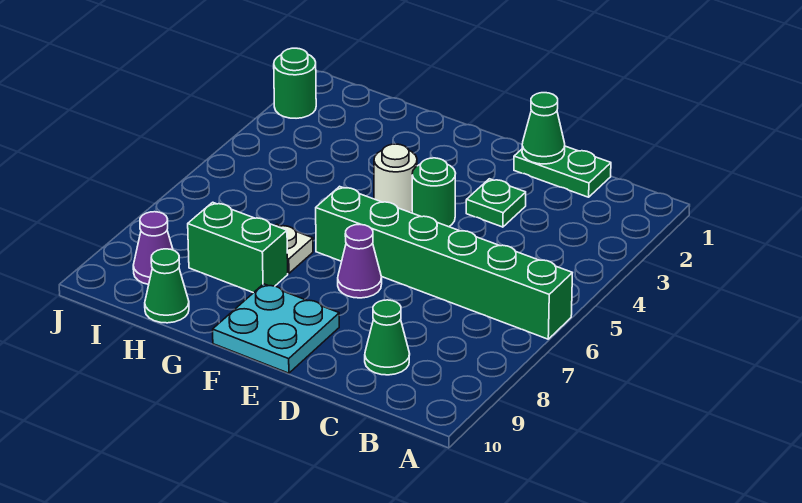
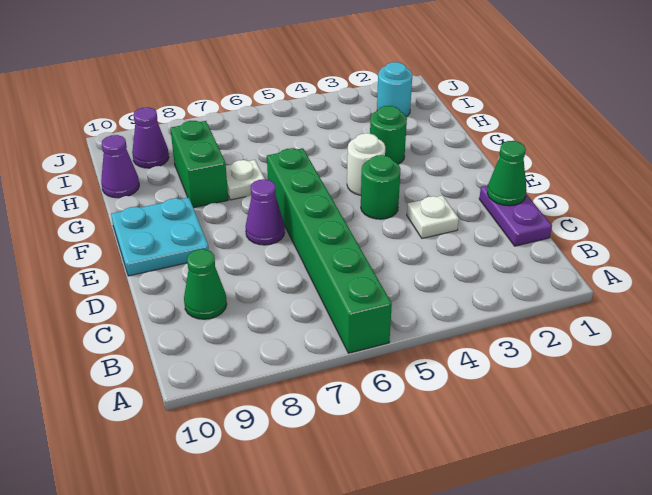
green plate C1:D1 level 1 -> purple plate C1:D1 level 1
green plate D3 level 1 -> white plate D3 level 1
green cone H10 level 1 -> purple cone H10 level 1
none -> cyan round brick I2 level 1
green round brick J2 level 1 -> green round brick G3 level 1

